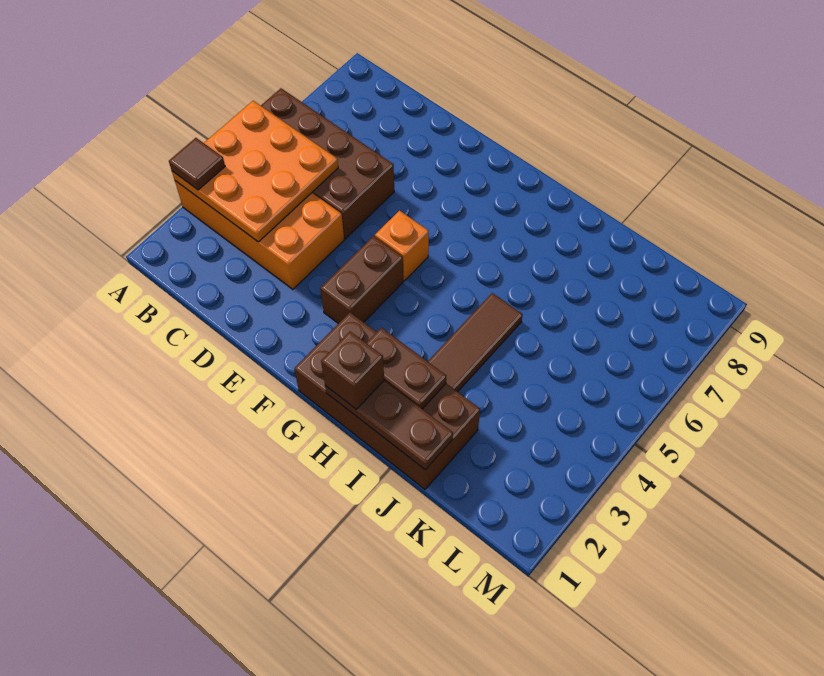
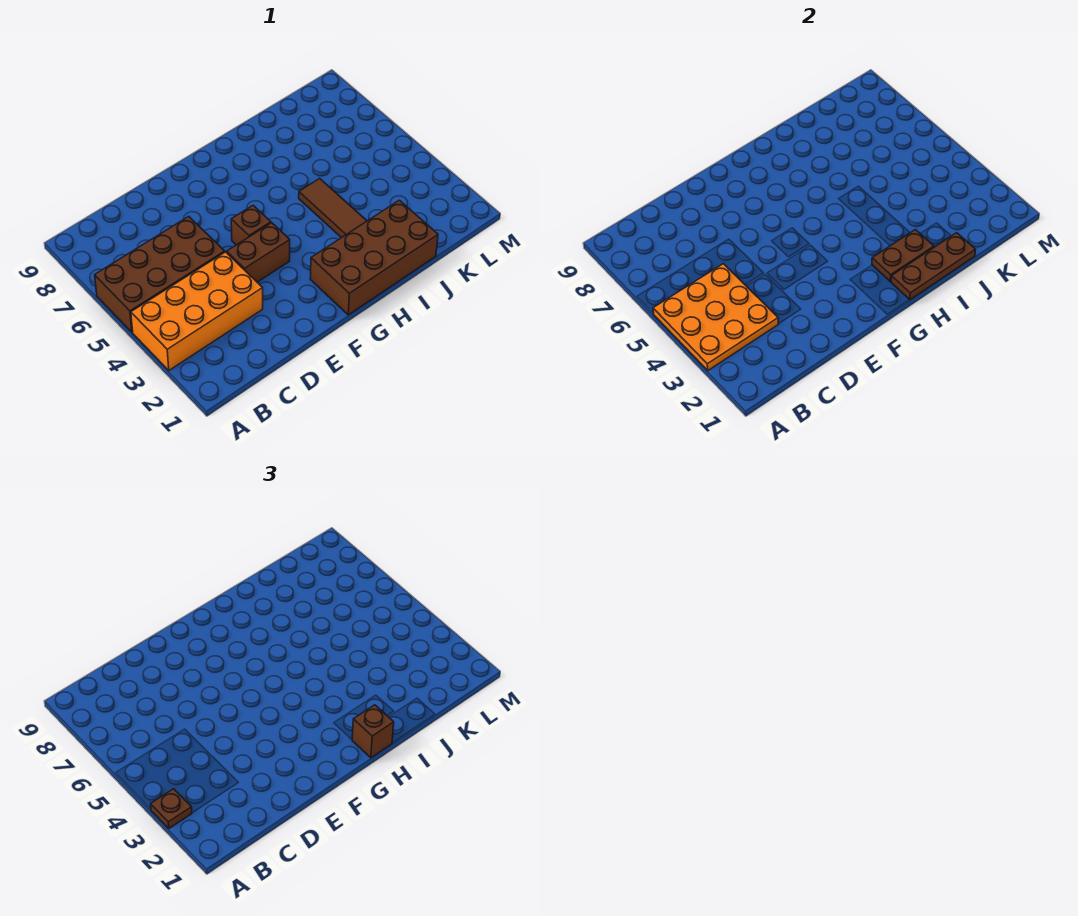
brown tile A3 level 3 -> brown plate A3 level 3
brown brick F3:F4 level 1 -> brown brick E4:F4 level 1
orange brick F5 level 1 -> brown brick F5 level 1

